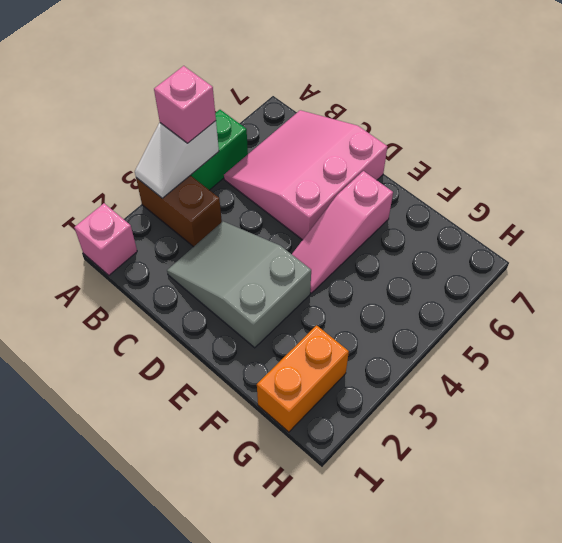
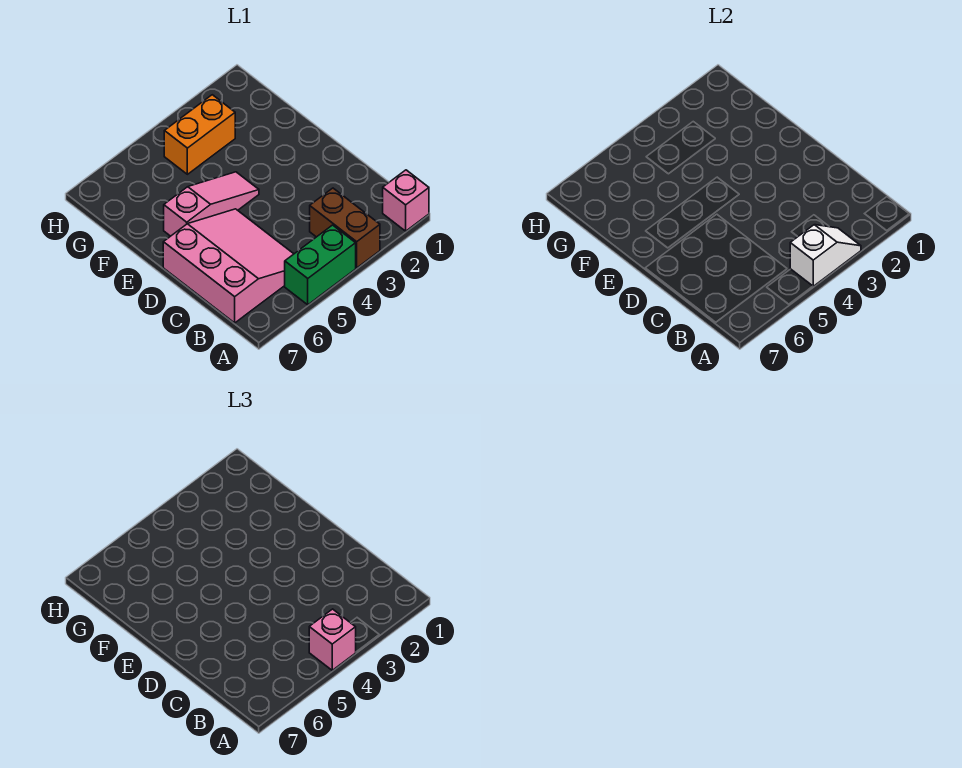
pink slope B5:D7 level 1 top D -> pink slope B5:D7 level 1 top 7
grey slope C2:E3 level 1 top E -> none
orange brick G1:G2 level 1 -> orange brick G3:G4 level 1

